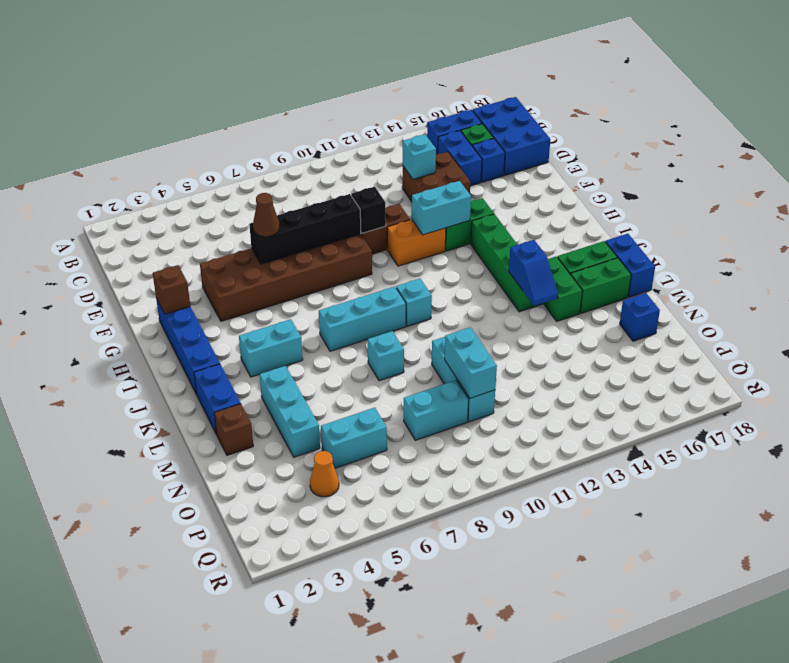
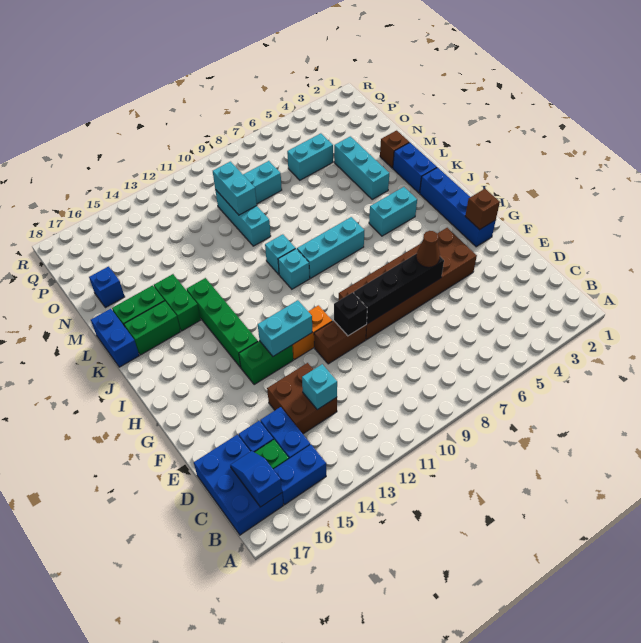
blue slope K14:L14 level 2 top K -> blue slope B17:C17 level 2 top B
cyan brick L8 level 1 -> cyan brick K10 level 1
orange cone P4 level 1 -> none

